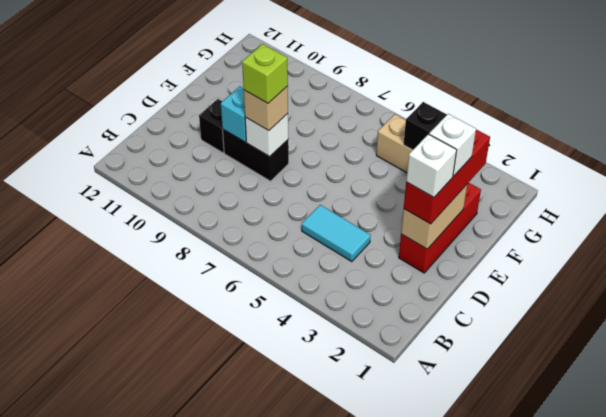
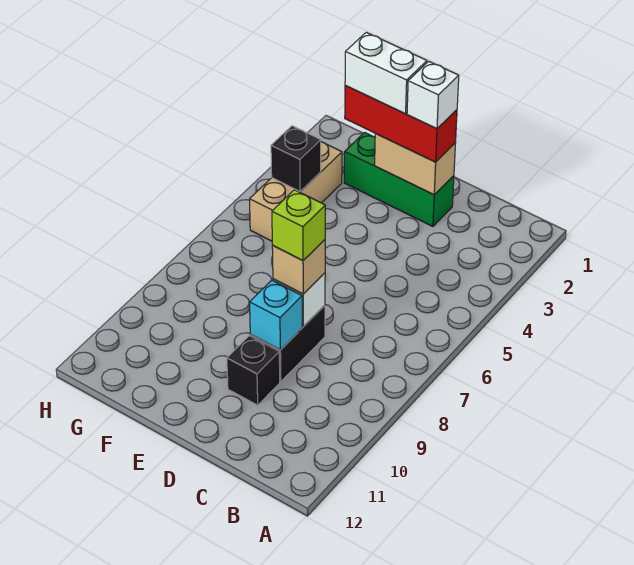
cyan tile C4:C5 level 1 -> none
red brick D2:F2 level 1 -> green brick D2:F2 level 1
white brick E2 level 4 -> white brick E2:F2 level 4

